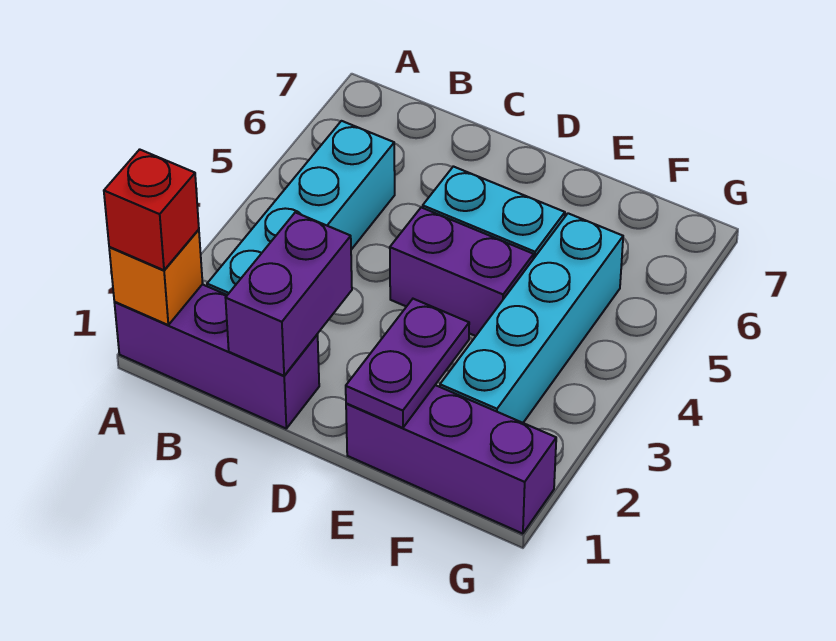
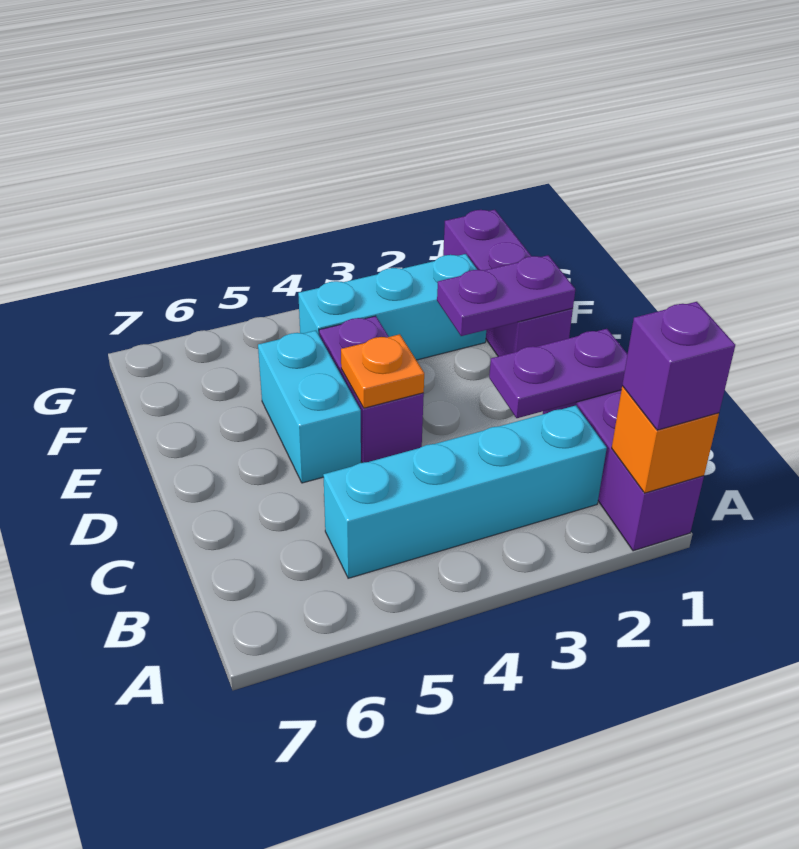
red brick A1 level 3 -> purple brick A1 level 3
purple brick C1:C2 level 2 -> purple plate C1:C2 level 2
none -> orange plate D4 level 2
cyan brick F2:F5 level 1 -> cyan brick F2:F4 level 1

